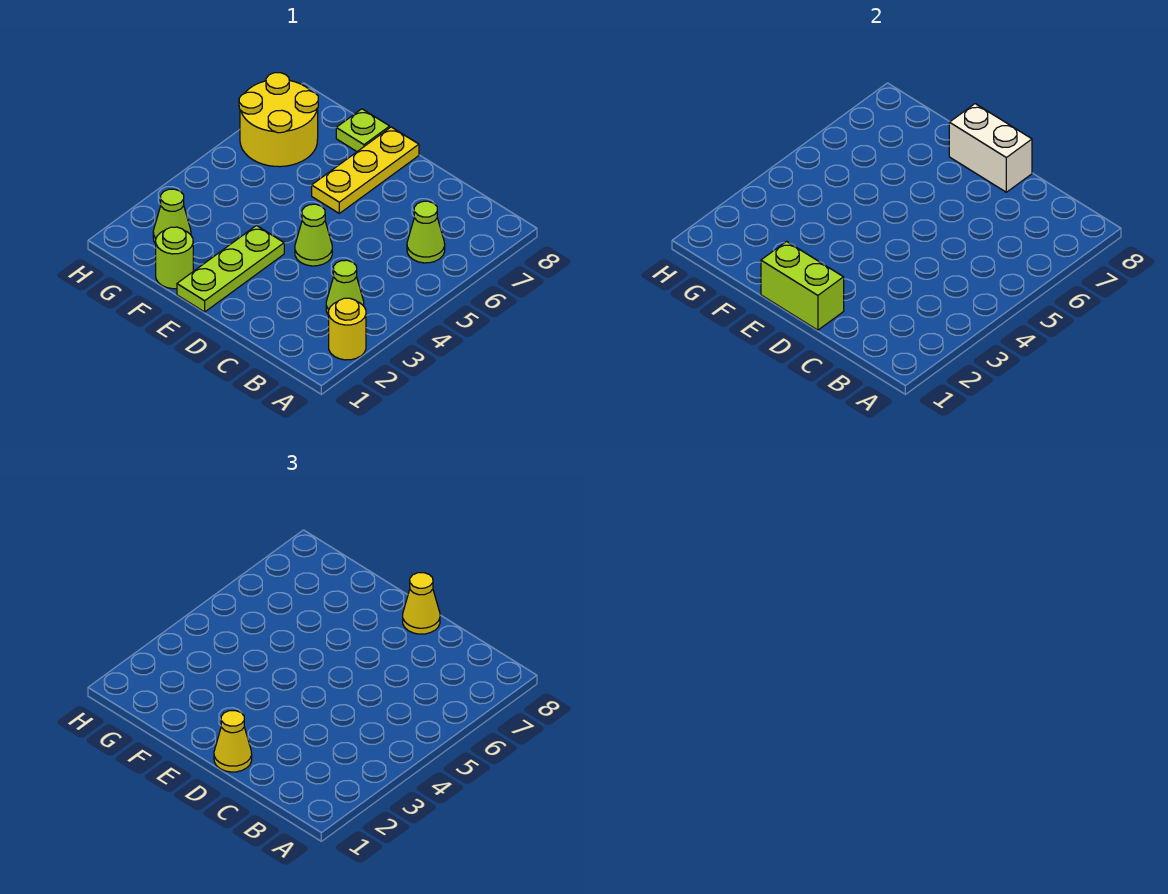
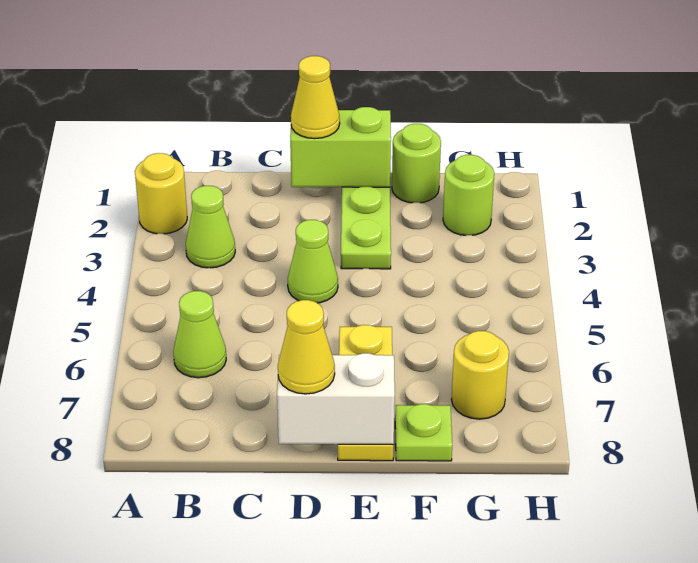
lime cone G2 level 1 -> lime round brick G2 level 1
yellow round brick G6:H7 level 1 -> yellow round brick G7 level 1

